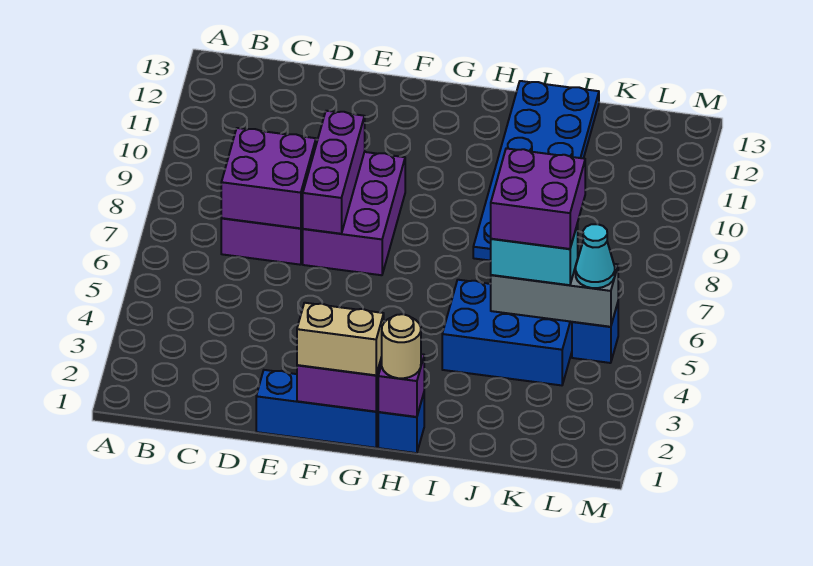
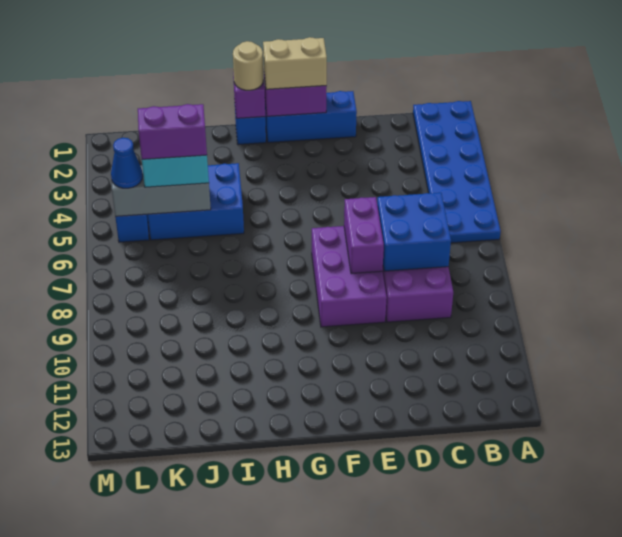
purple brick C7:D8 level 2 -> blue brick C7:D8 level 2
purple brick E7:E9 level 2 -> purple brick E7:E8 level 2
blue plate I8:J13 level 1 -> blue plate A1:B6 level 1
purple brick J5:K6 level 4 -> purple brick J5:K5 level 4
cyan cone L5 level 3 -> blue cone L5 level 3

